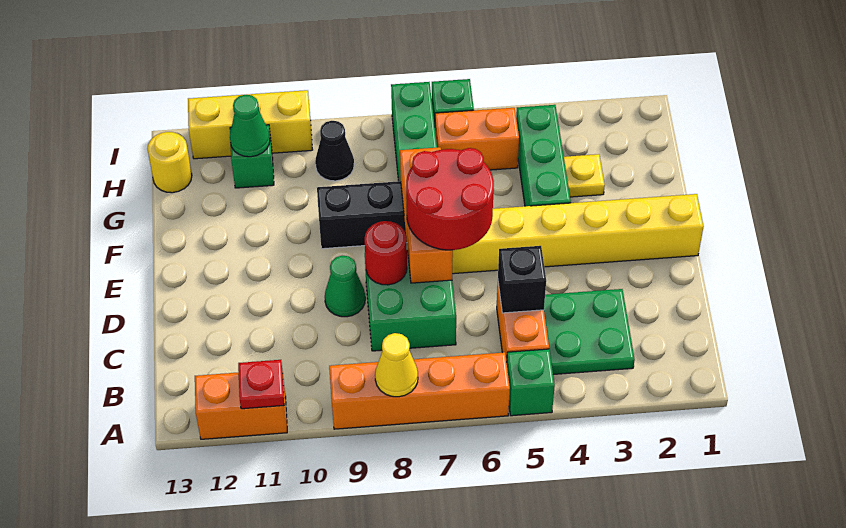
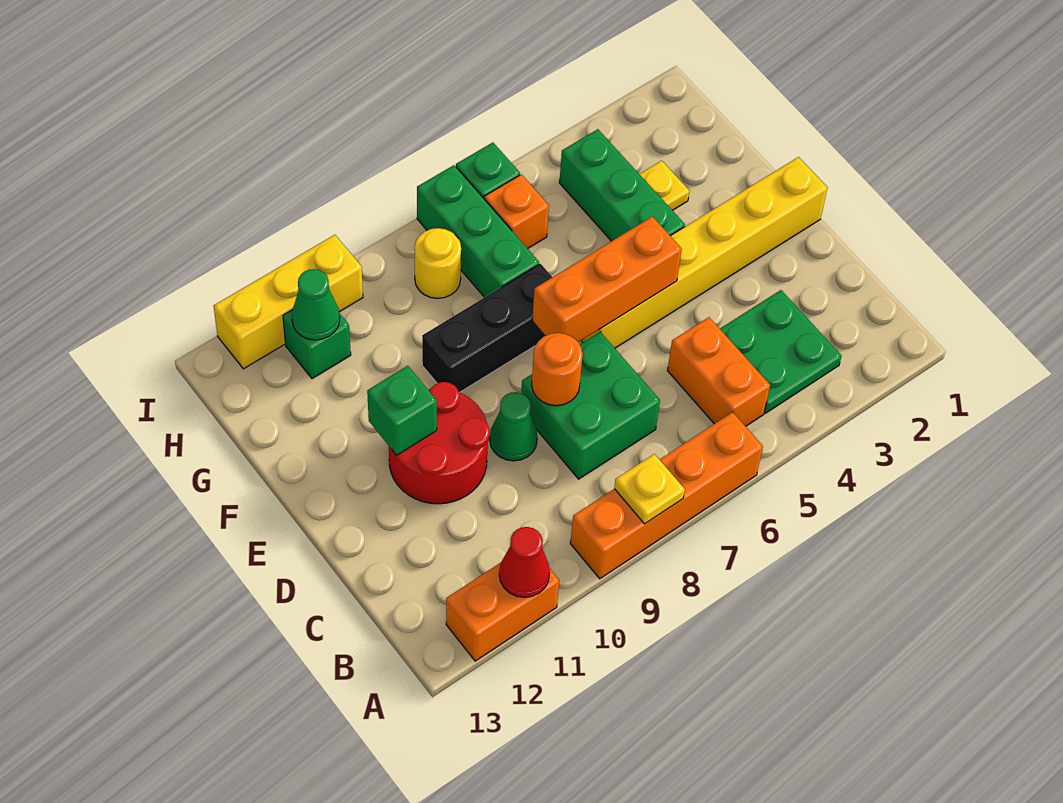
green brick A5 level 1 -> green brick E11 level 2
yellow cone A8 level 2 -> yellow plate A8 level 2
red plate A11 level 2 -> red cone A11 level 2
black brick C5 level 2 -> none
red round brick D6:E7 level 3 -> red round brick D10:E11 level 1
orange brick D7:F7 level 2 -> orange brick E5:E7 level 2
red round brick D8 level 2 -> orange round brick D8 level 2
orange brick H5:H6 level 1 -> orange brick H6 level 1
black cone H9 level 1 -> none
yellow round brick H13 level 1 -> yellow round brick H8 level 1

